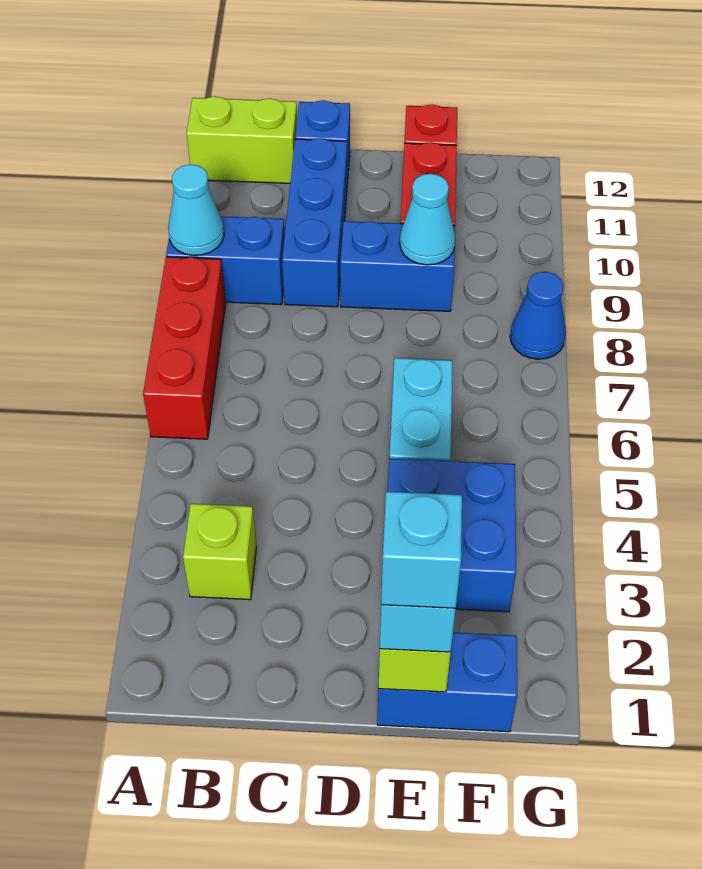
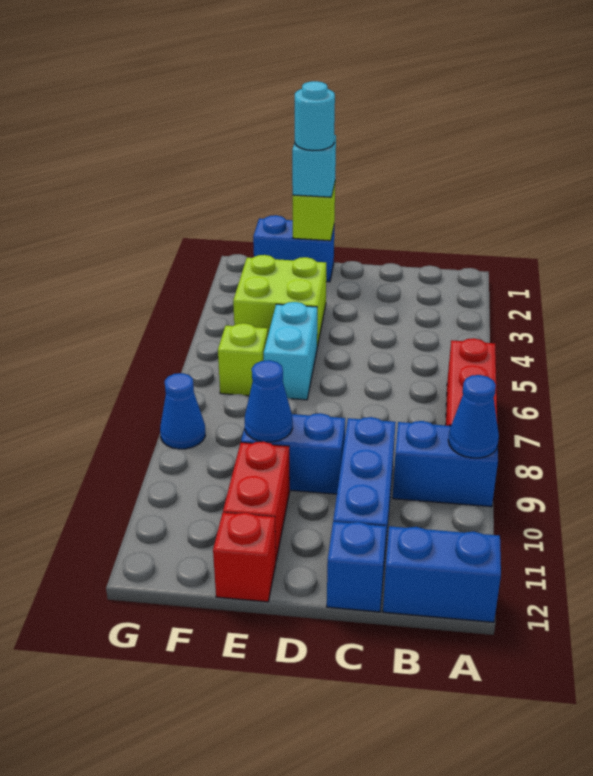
cyan cone A9 level 2 -> blue cone A9 level 2
lime brick A12:B12 level 1 -> blue brick A12:B12 level 1
lime brick B3 level 1 -> lime brick F6 level 1
cyan brick E1 level 4 -> cyan round brick E1 level 4
blue brick E3:F4 level 1 -> lime brick E3:F4 level 1
cyan cone E9 level 2 -> blue cone E9 level 2

